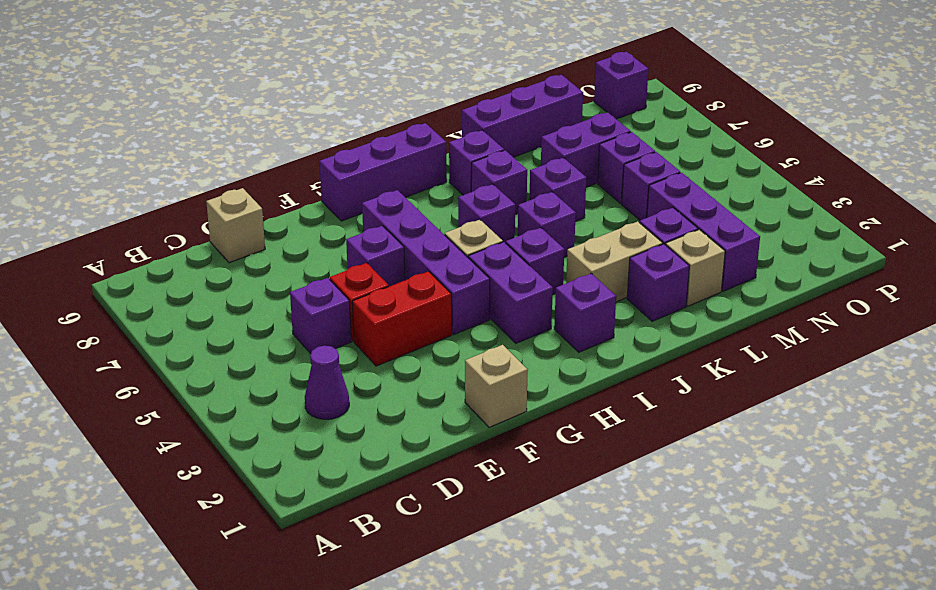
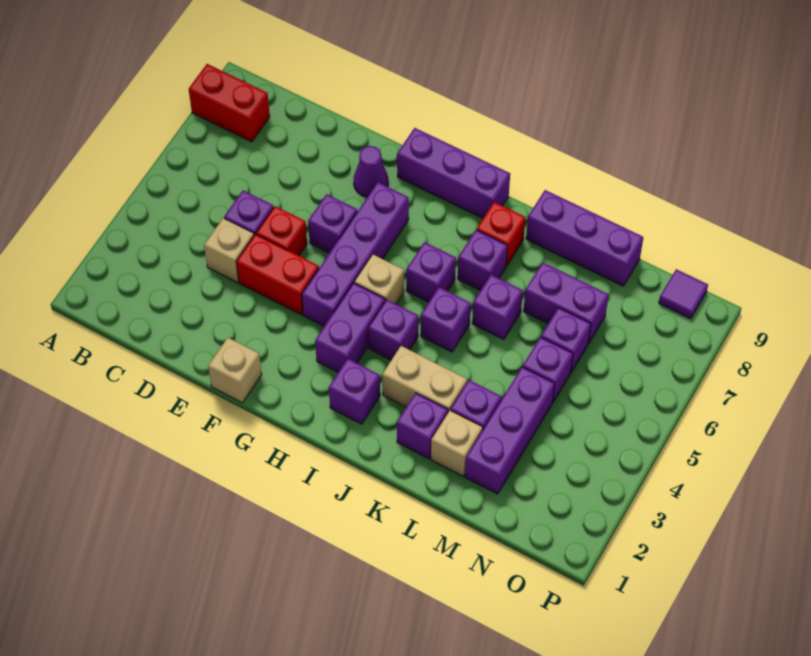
none -> red brick A8:B8 level 1
purple cone C3 level 1 -> purple cone F8 level 1
tan brick D9 level 1 -> tan brick D4 level 1
purple brick J8 level 1 -> red brick J8 level 1
purple brick O9 level 1 -> purple tile O9 level 1

